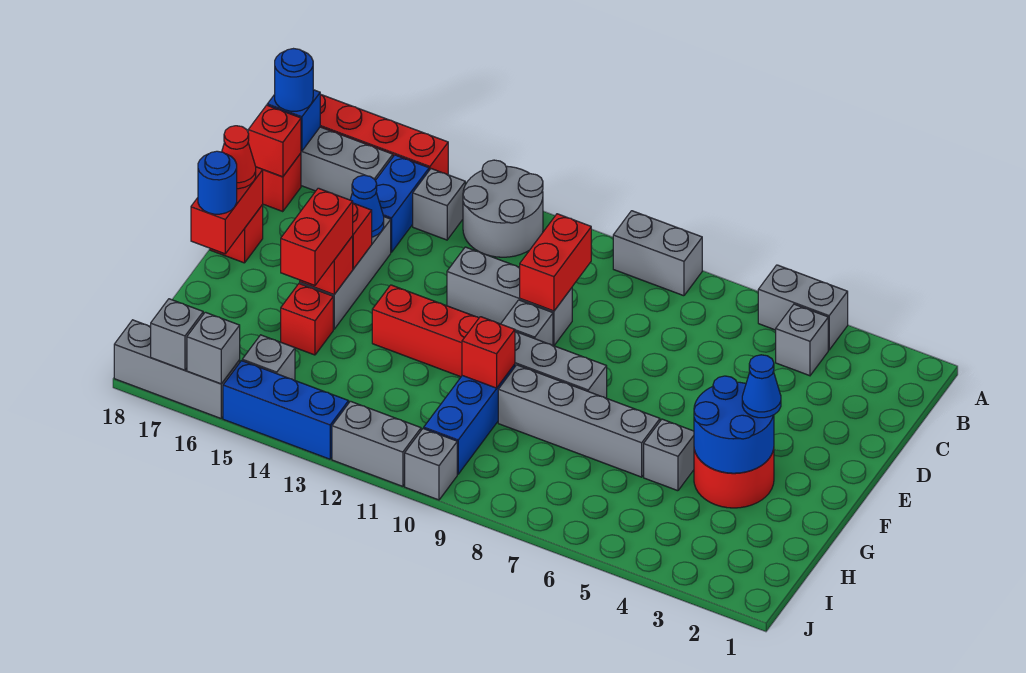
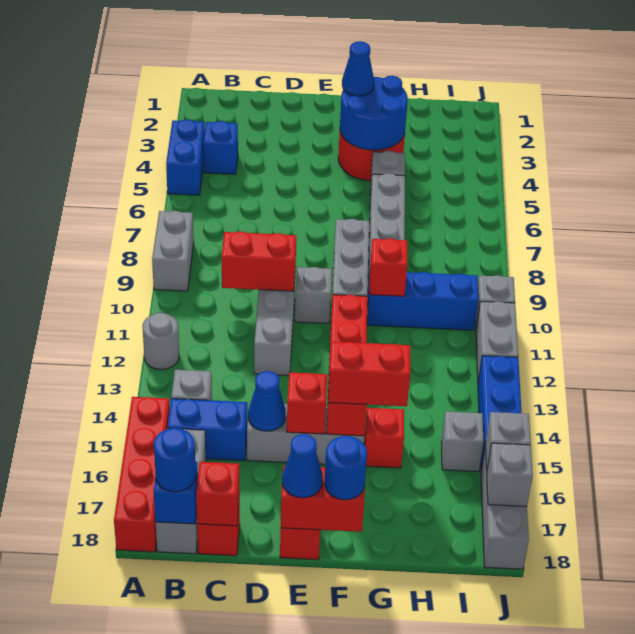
grey brick A4:A5 level 1 -> blue brick A4:A5 level 1
grey round brick A12:B13 level 1 -> grey round brick A12 level 1
grey brick B4 level 1 -> blue brick B4 level 1
red cone E18 level 3 -> blue cone E18 level 3

